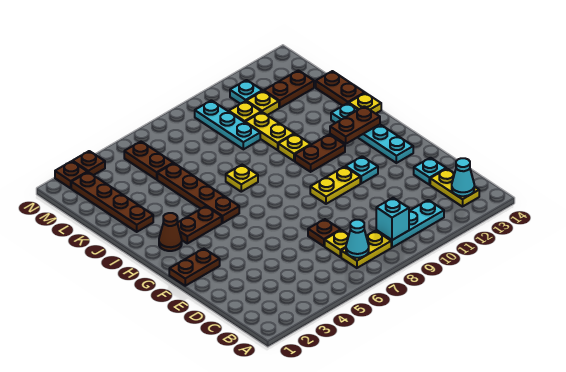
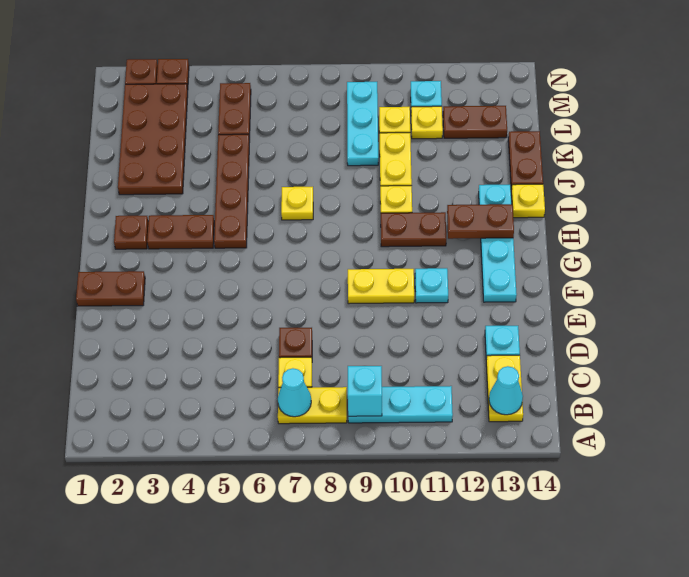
brown cone H2 level 1 -> brown plate H2 level 1
brown plate J2:M2 level 1 -> brown plate J2:M3 level 1

